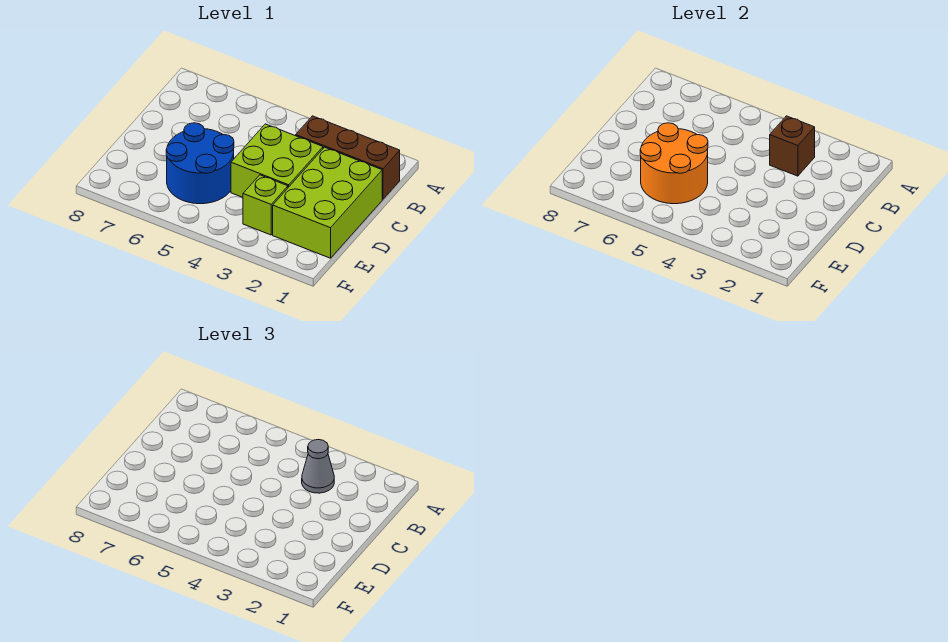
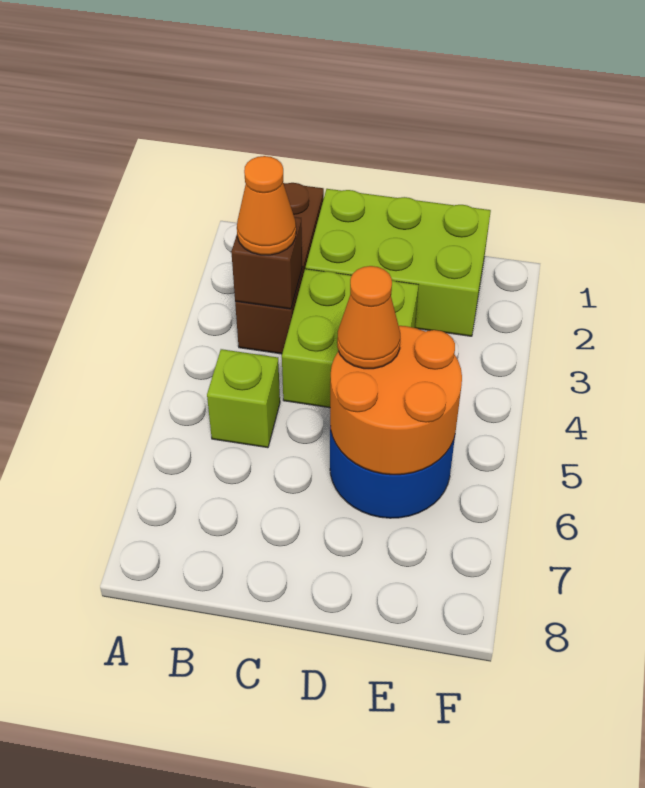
grey cone B3 level 3 -> orange cone B3 level 3
none -> orange cone D5 level 3
lime brick E3 level 1 -> lime brick B5 level 1

